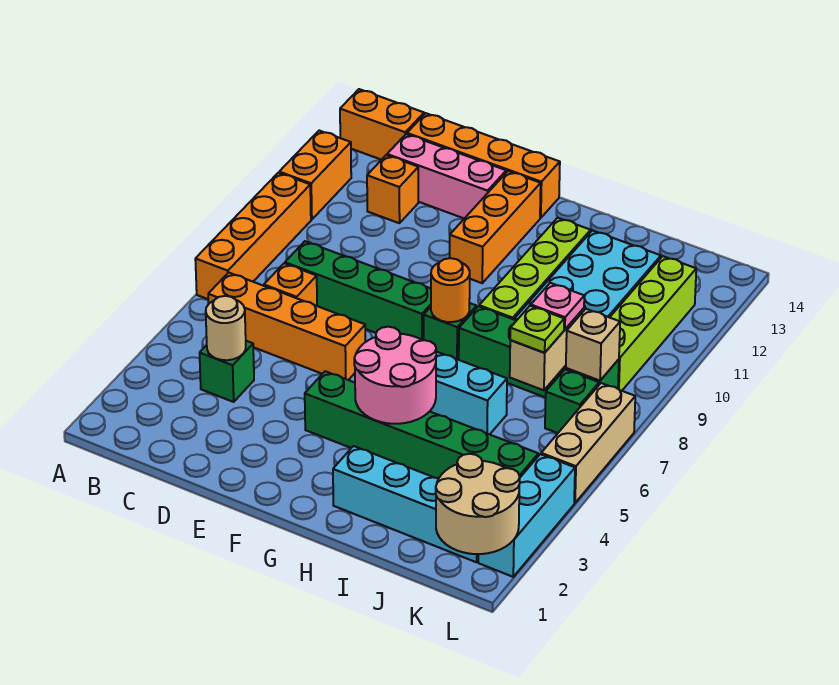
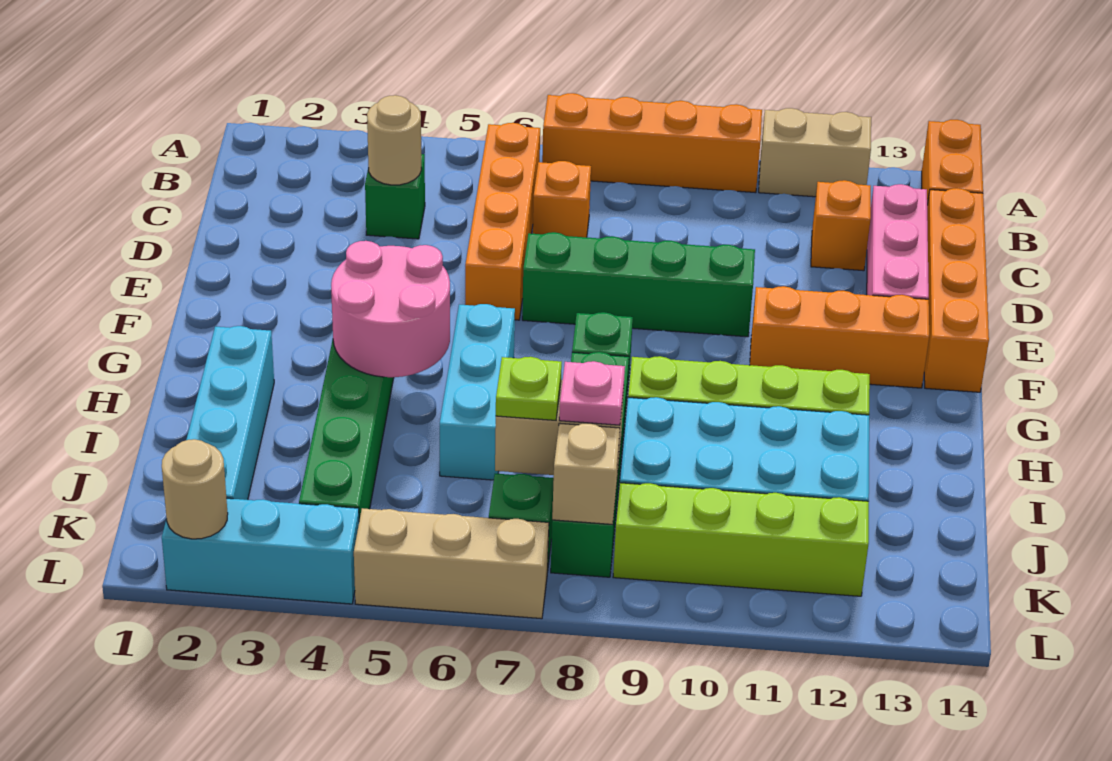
orange brick A11:A12 level 1 -> tan brick A11:A12 level 1
green brick C8:F8 level 1 -> green brick E7:E10 level 1
orange round brick G8 level 2 -> none
tan round brick K1:L2 level 2 -> tan round brick L2 level 2

